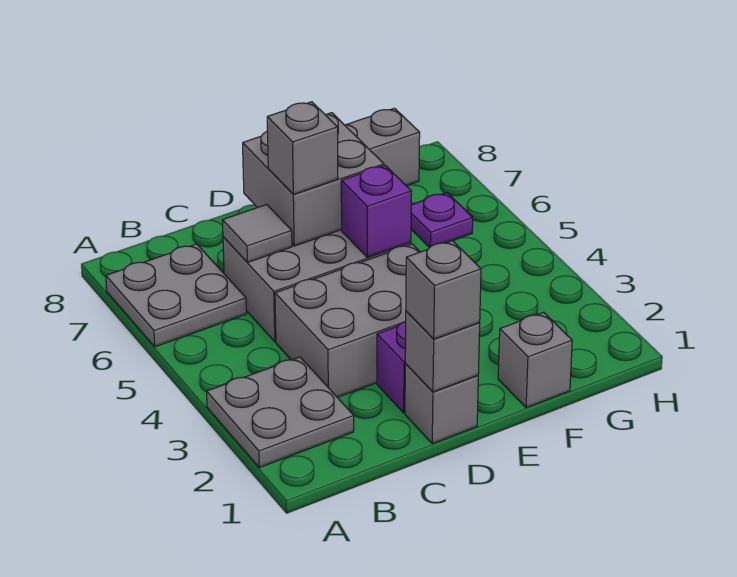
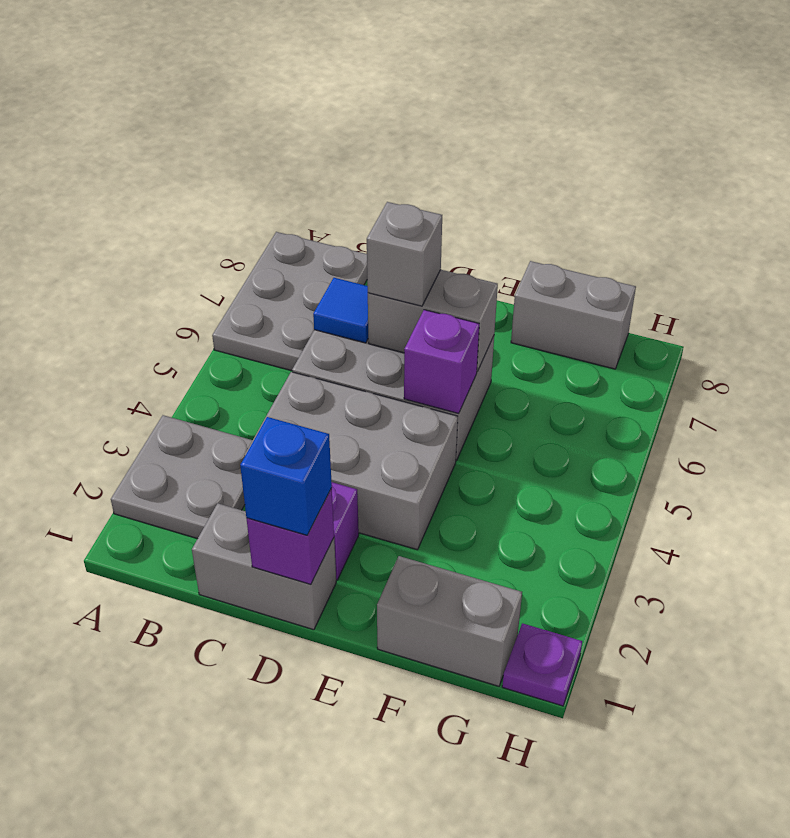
grey plate A6:B7 level 1 -> grey plate A6:B8 level 1
grey tile C6 level 2 -> blue tile C6 level 2
grey brick D1 level 1 -> grey brick C1:D1 level 1
grey brick D1 level 2 -> purple brick D1 level 2
grey brick D1 level 3 -> blue brick D1 level 3
grey brick D6:E7 level 2 -> grey brick D6:E6 level 2
grey brick F1 level 1 -> grey brick F1:G1 level 1
purple plate G6 level 1 -> purple plate H1 level 1

